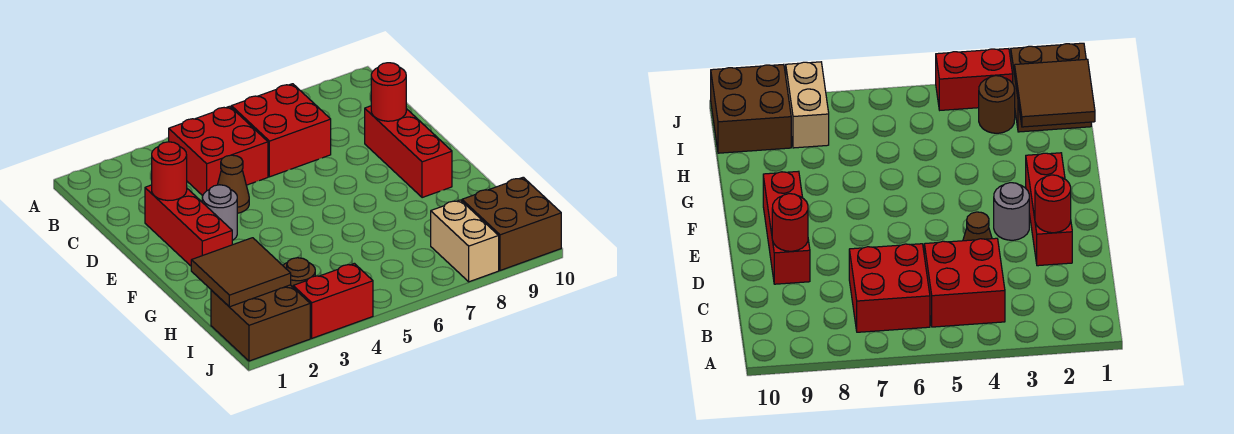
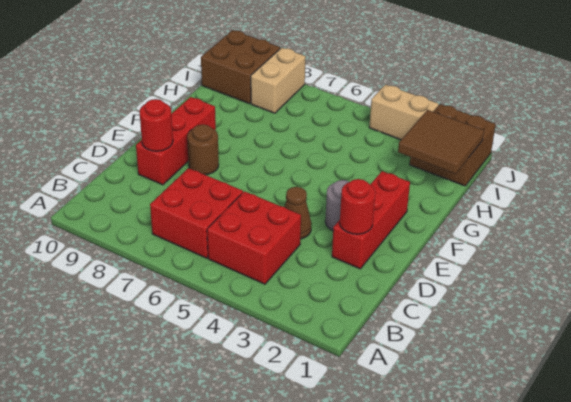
brown round brick I3 level 1 -> brown round brick E8 level 1
red brick J3:J4 level 1 -> tan brick J3:J4 level 1

